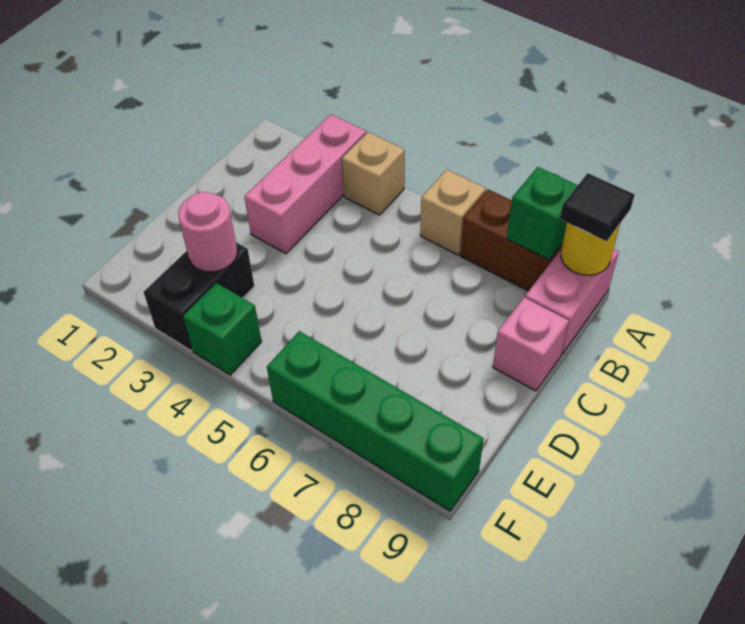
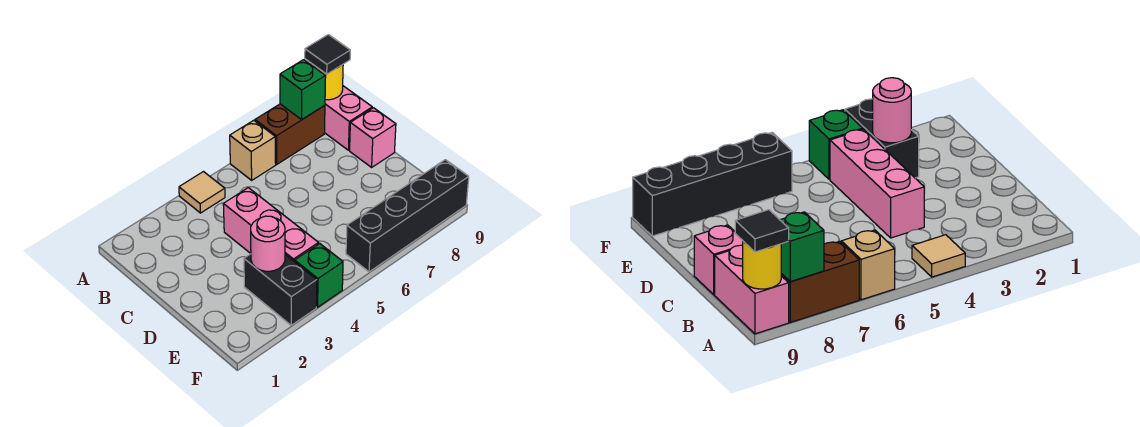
pink brick A3:C3 level 1 -> pink brick C4:E4 level 1
tan brick A4 level 1 -> tan tile A4 level 1
green brick F6:F9 level 1 -> black brick F6:F9 level 1

